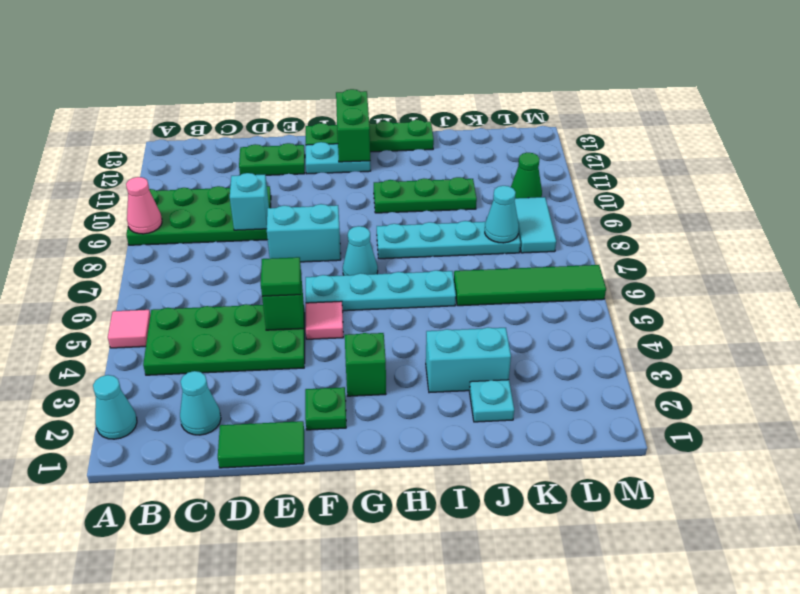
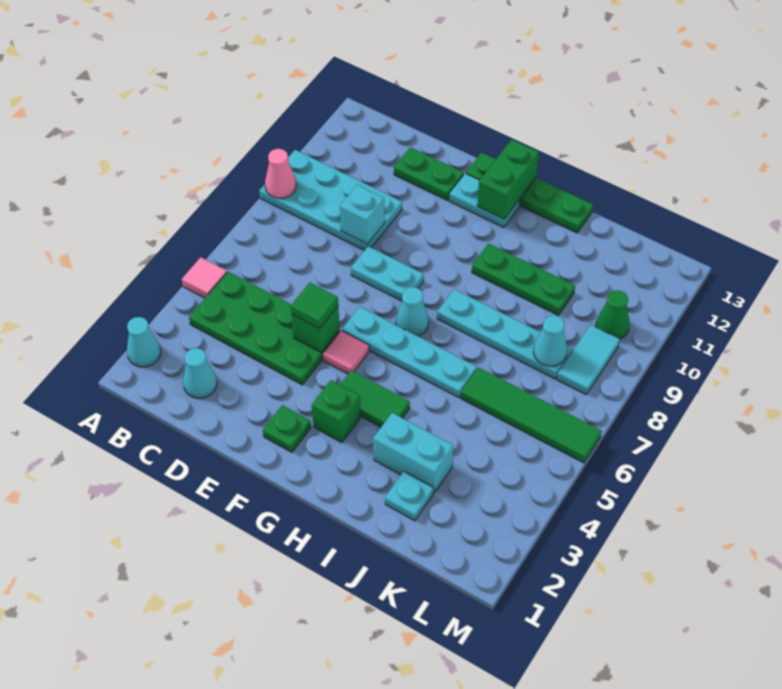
green plate A9:D10 level 1 -> cyan plate A9:D10 level 1
green tile D1:E1 level 1 -> green tile G4:H4 level 1
cyan brick E8:F8 level 1 -> cyan plate E8:F8 level 1

